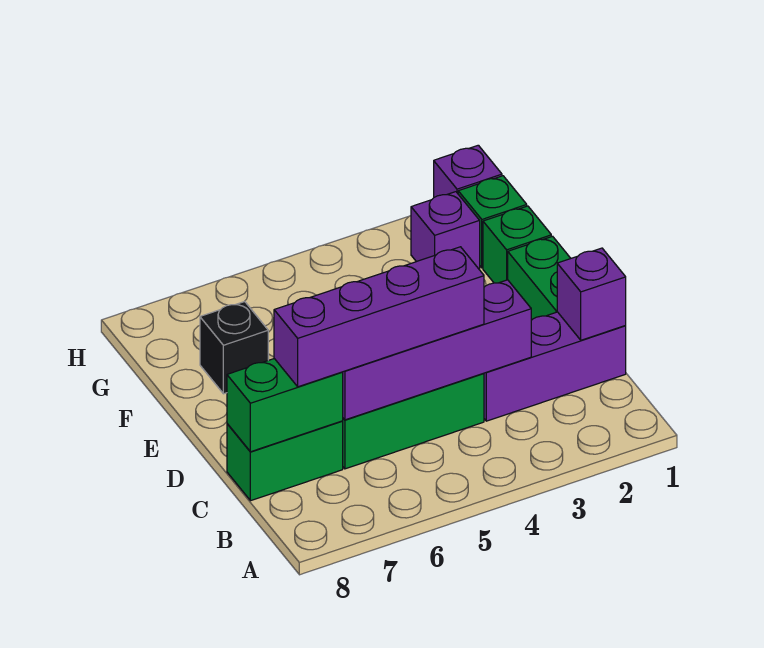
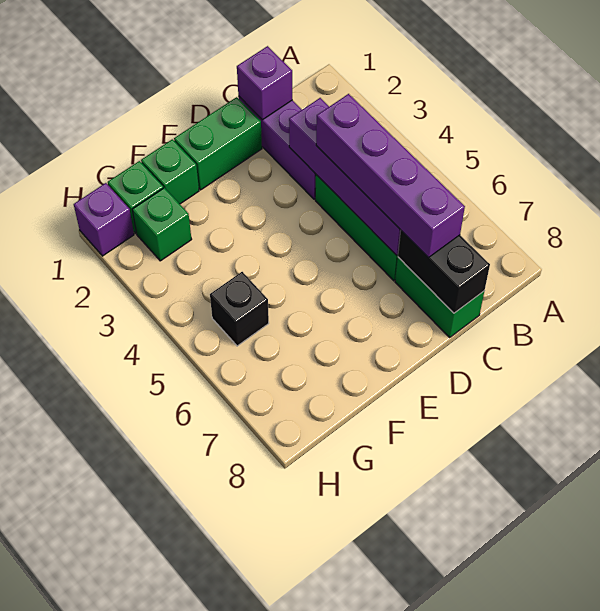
green brick C7:C8 level 2 -> black brick C7:C8 level 2
black brick F7 level 1 -> black brick G5 level 1
purple brick G2 level 1 -> green brick G2 level 1

